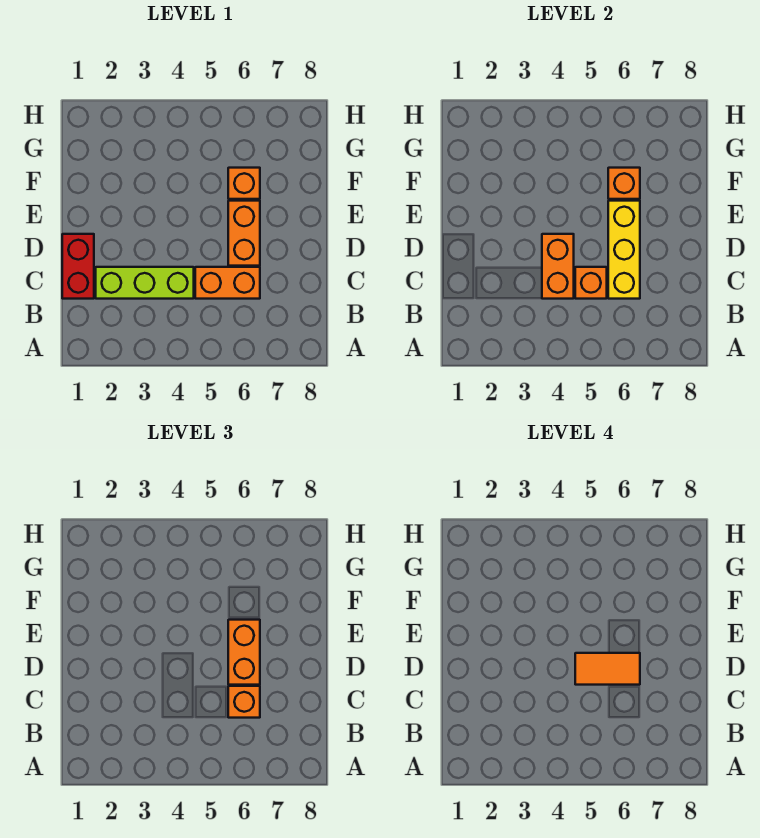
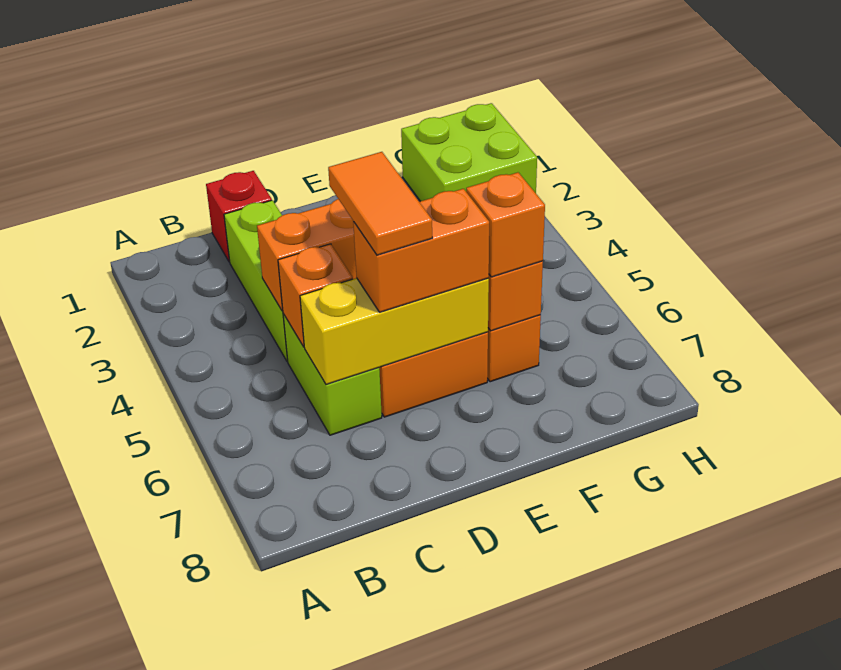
red brick C1:D1 level 1 -> red brick C1 level 1
orange brick C5:C6 level 1 -> lime brick C5:C6 level 1
orange brick C6 level 3 -> orange brick F6 level 3
none -> lime brick G1:H2 level 1

